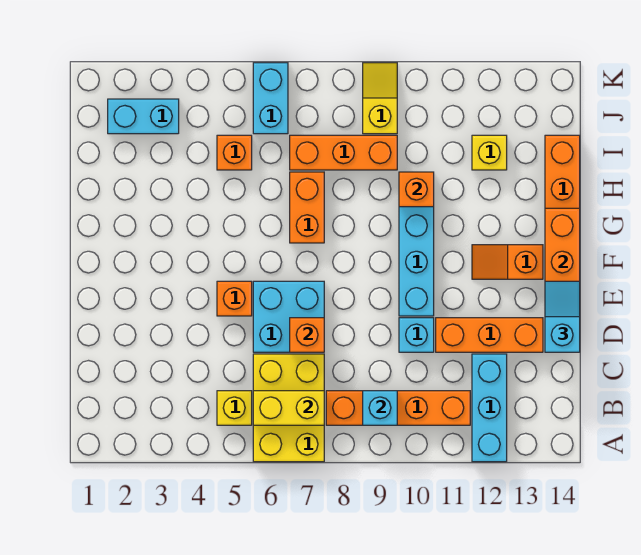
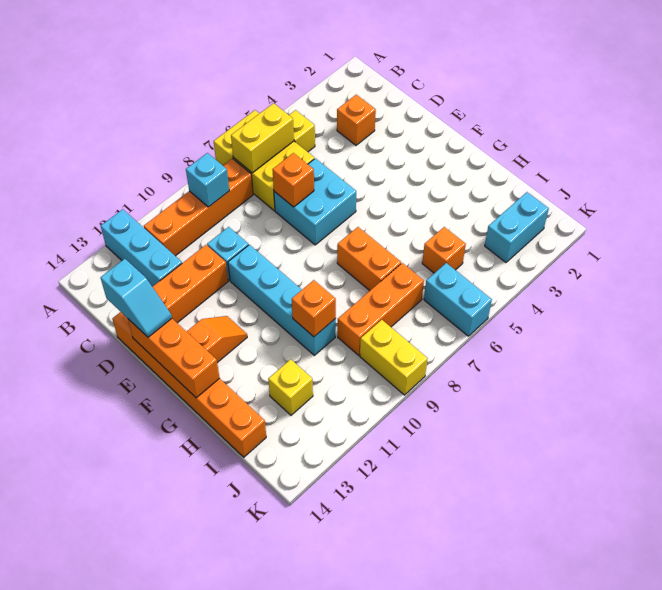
orange brick E5 level 1 -> orange brick C3 level 1
yellow slope J9:K9 level 1 top J -> yellow brick J9:K9 level 1

